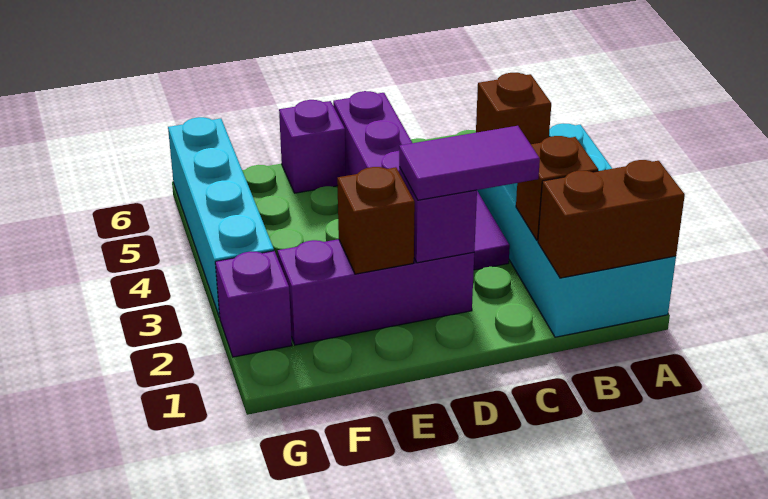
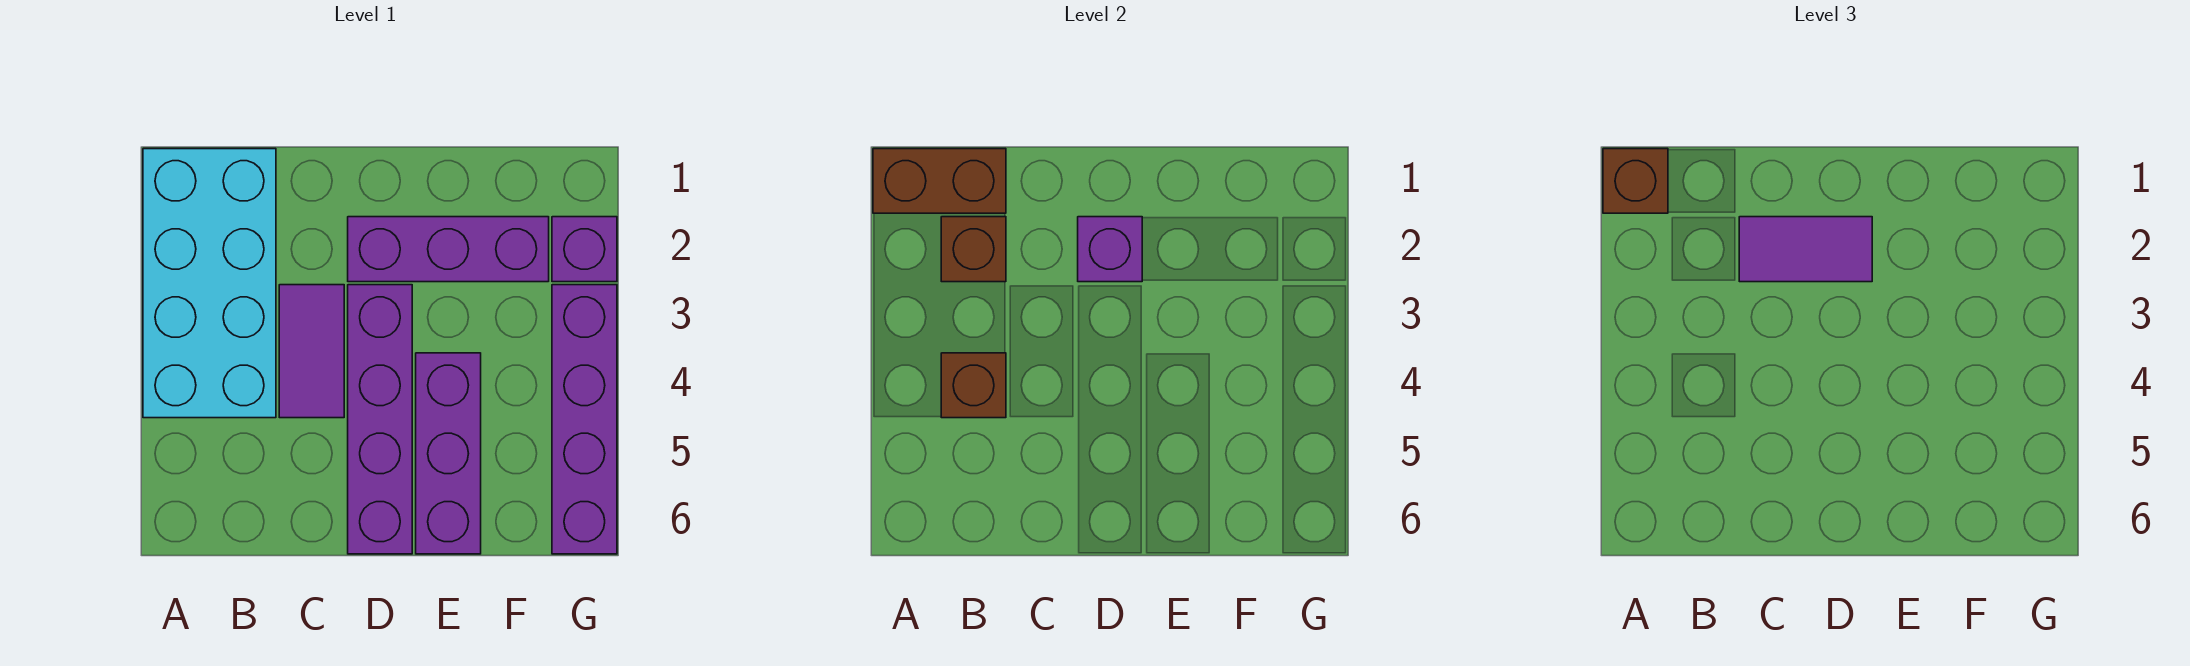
brown brick E2 level 2 -> brown brick A1 level 3
purple brick E6 level 1 -> purple brick E4:E6 level 1
cyan brick G3:G6 level 1 -> purple brick G3:G6 level 1

